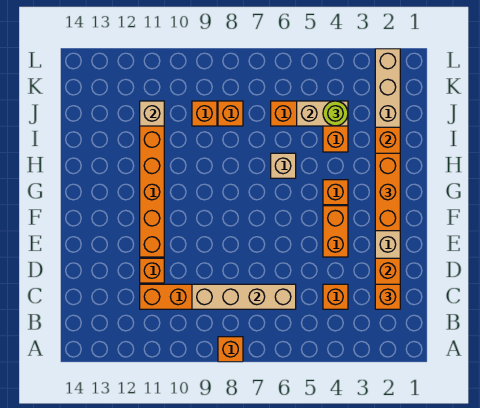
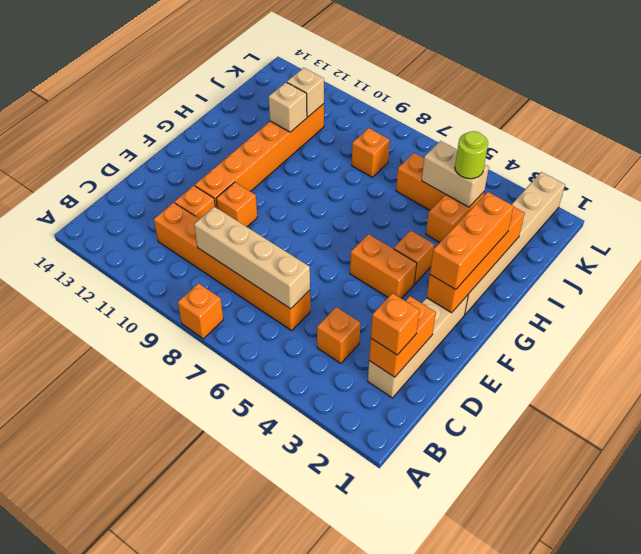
orange brick E4:F4 level 1 -> orange brick F4:F5 level 1
tan brick H6 level 1 -> tan brick I11 level 2
orange brick J9 level 1 -> orange brick E10 level 1

